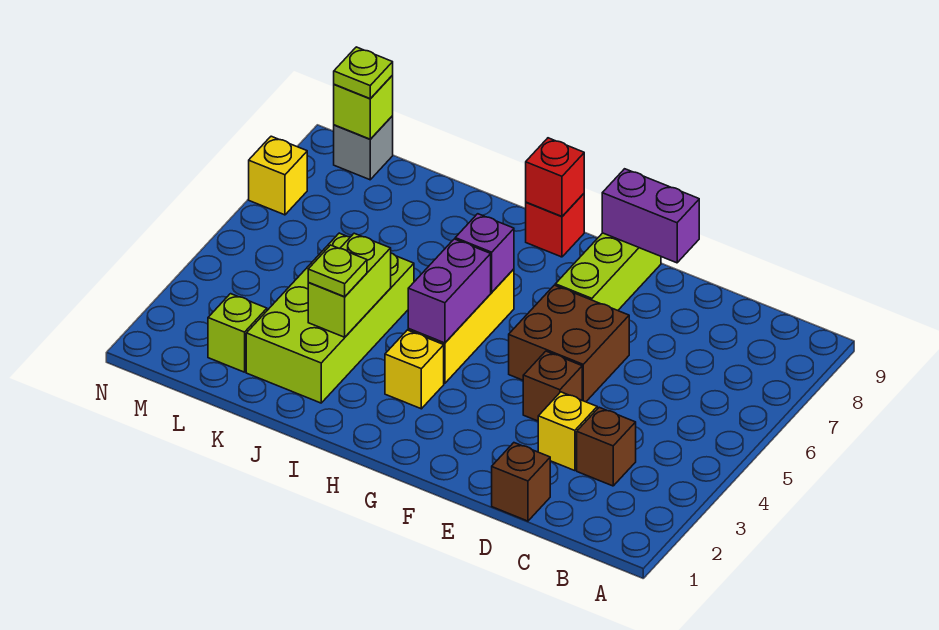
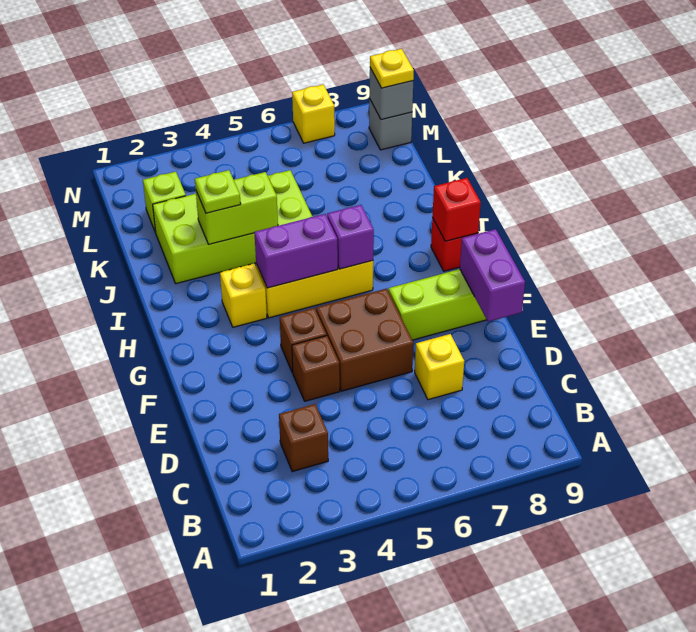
brown brick D1 level 1 -> brown brick F4 level 1
yellow brick D3 level 1 -> yellow brick D7 level 1
lime brick M9 level 2 -> grey brick M9 level 2
lime plate M9 level 3 -> yellow plate M9 level 3

